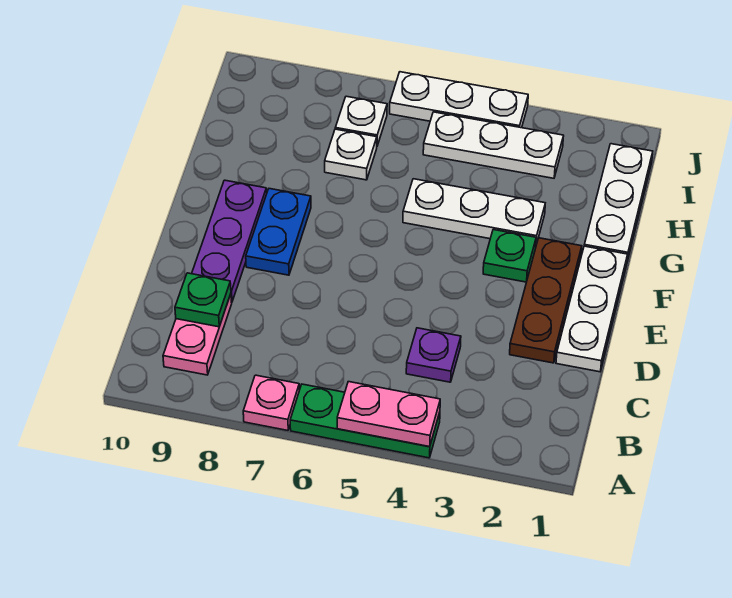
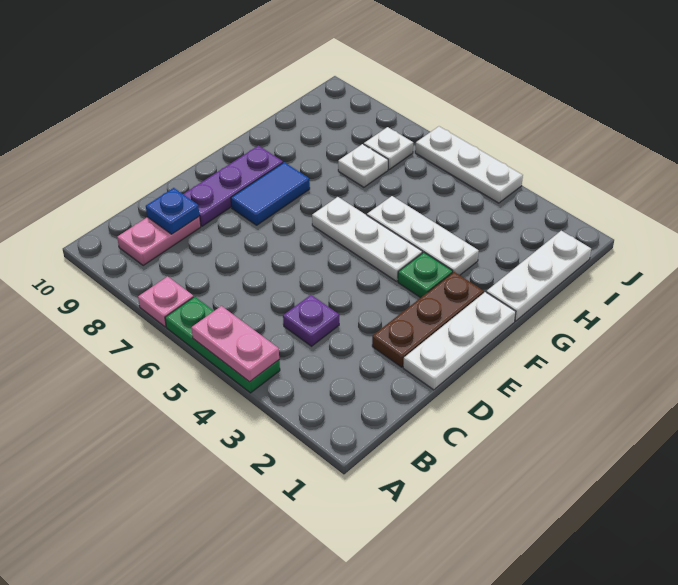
green plate C9 level 2 -> blue plate C9 level 2
blue plate E8:F8 level 1 -> blue tile E8:F8 level 1
white plate I3:I5 level 1 -> white plate F4:F6 level 1

